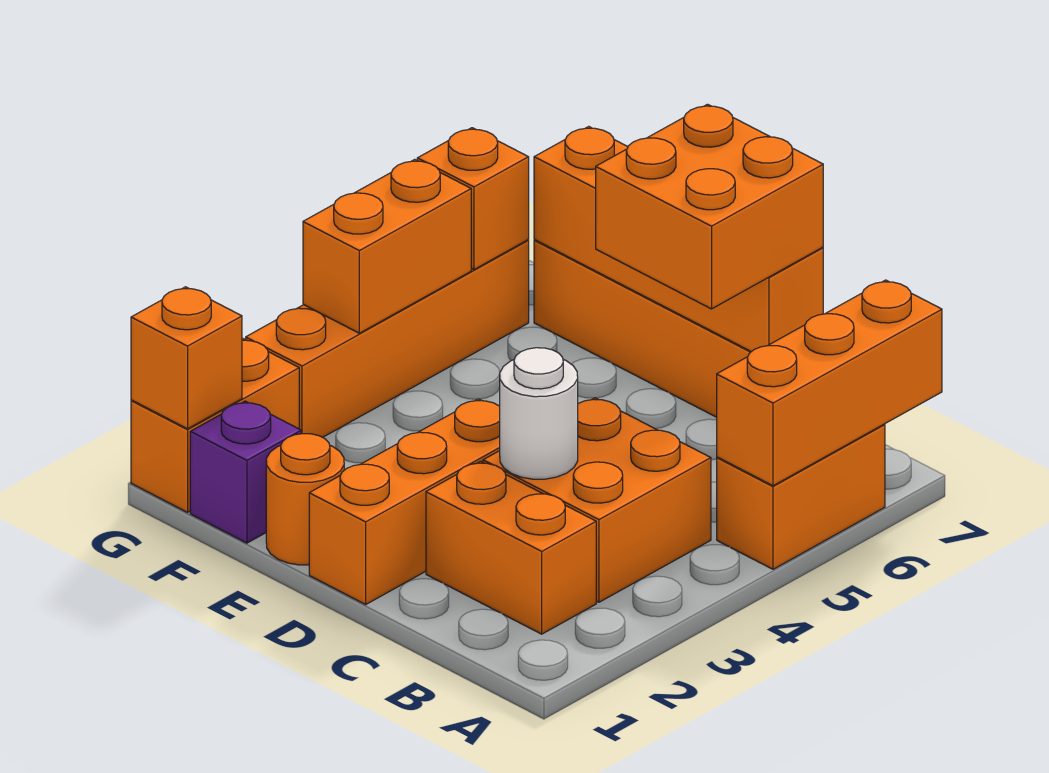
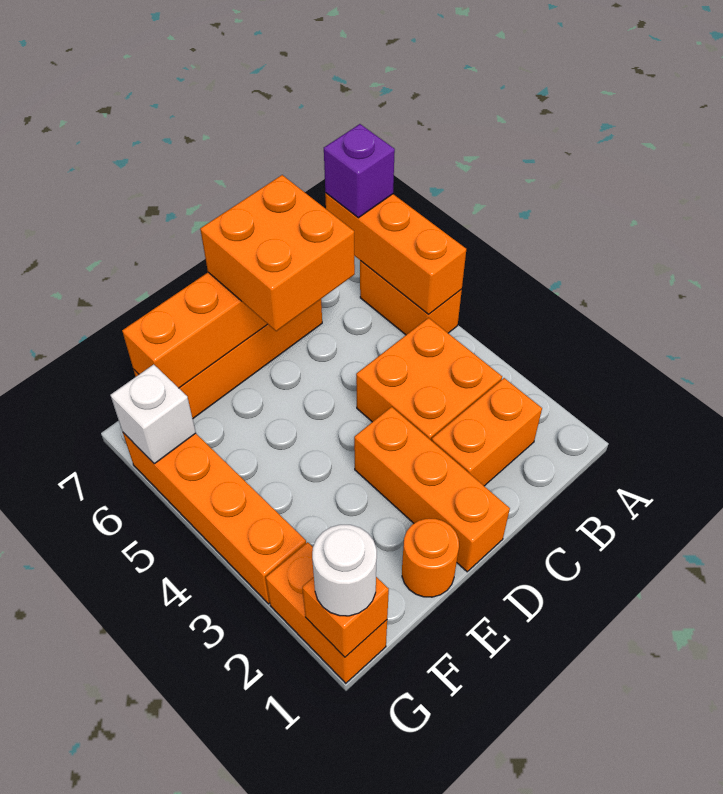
white round brick C3 level 2 -> white round brick G1 level 3
purple brick F1 level 1 -> purple brick A7 level 3
orange brick G4:G5 level 2 -> none
orange brick G6 level 2 -> white brick G6 level 2

